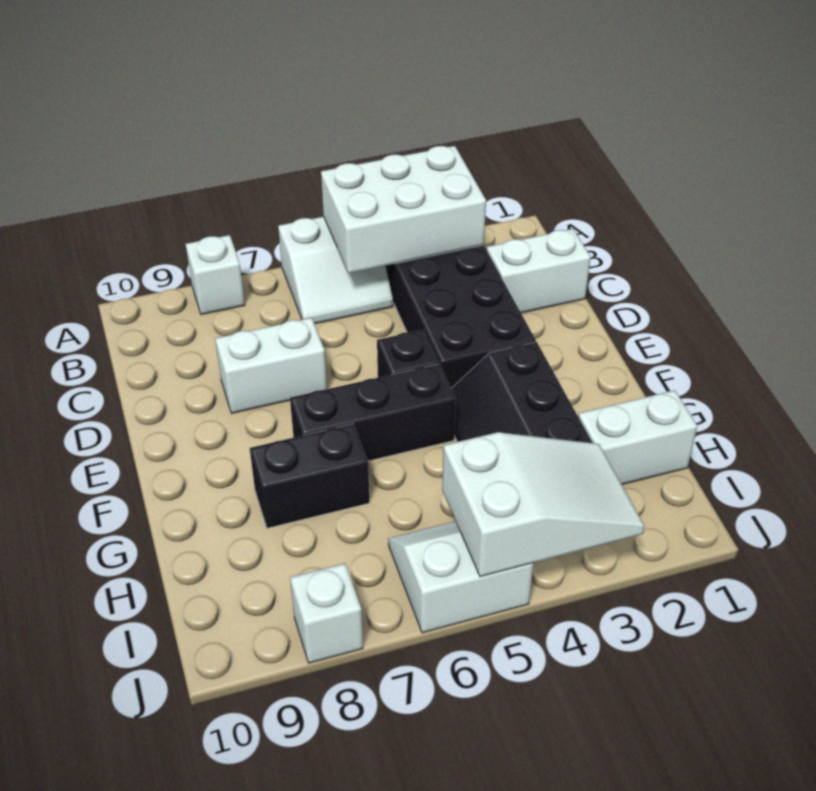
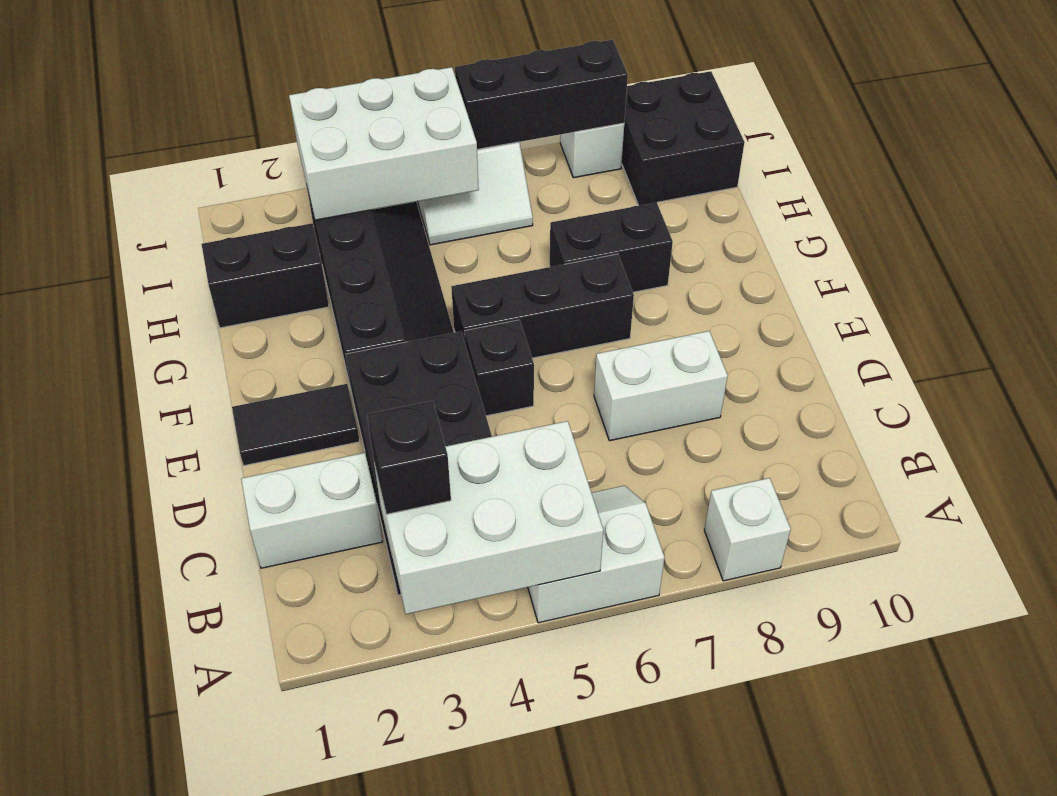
none -> black brick B3 level 3
none -> black tile E1:E2 level 1
white brick H1:H2 level 1 -> black brick H1:H2 level 1
white slope I3:J5 level 2 top 5 -> white brick I3:J5 level 2
none -> black brick I9:J10 level 1
none -> black brick J6:J8 level 2

